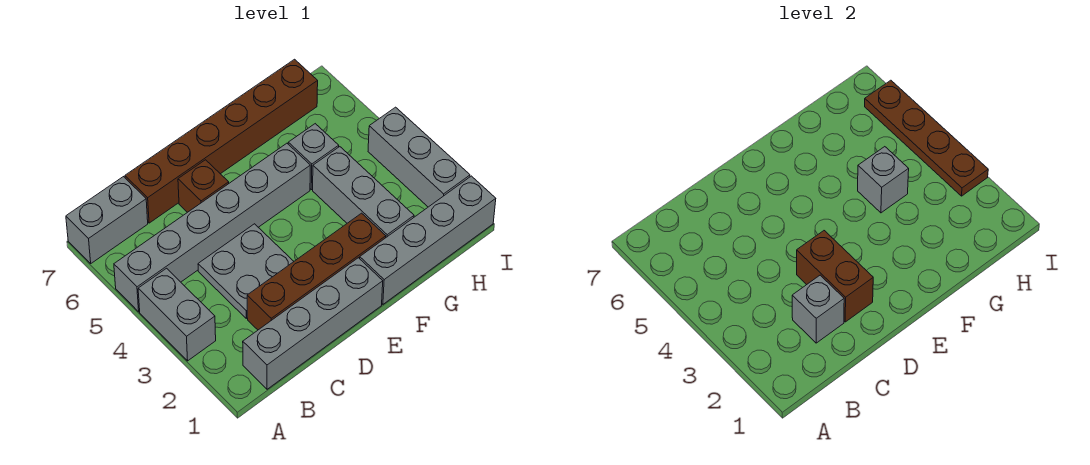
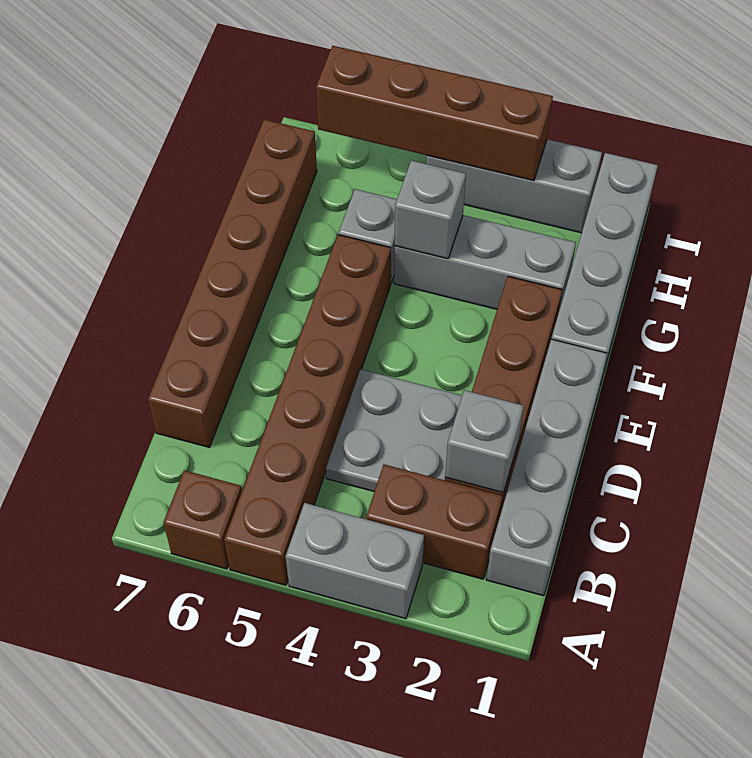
grey brick A5:F5 level 1 -> brown brick A5:F5 level 1
grey brick A7:B7 level 1 -> none
brown brick D2:D3 level 2 -> brown brick B2:B3 level 1
brown brick D6 level 1 -> brown brick A6 level 1
brown plate I3:I6 level 2 -> brown brick I3:I6 level 2

